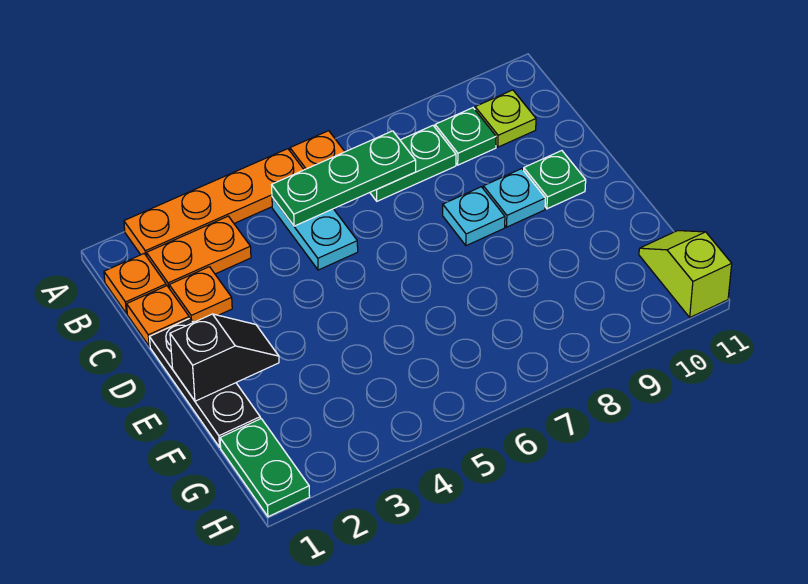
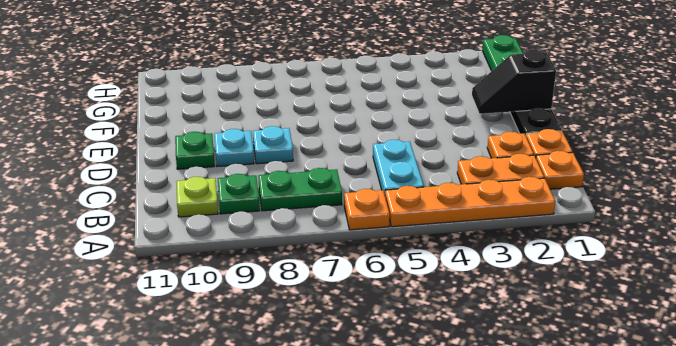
green plate B5:B7 level 2 -> none
lime slope G11:H11 level 1 top H -> none

